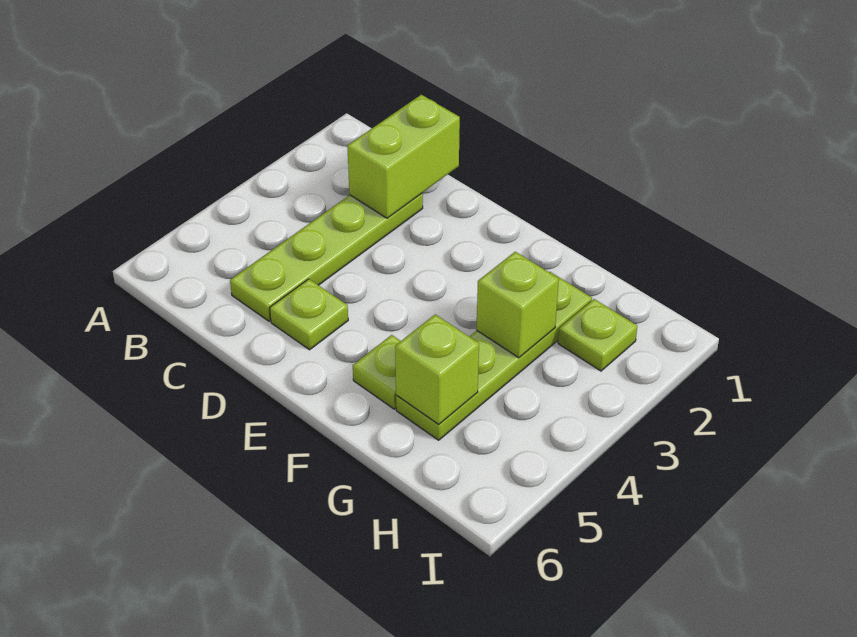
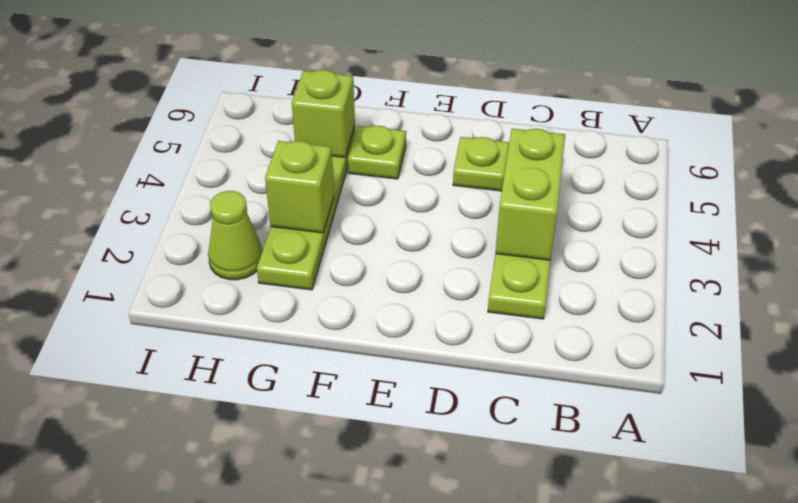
lime brick C1:C2 level 2 -> lime brick C3:C4 level 2
lime plate H2 level 1 -> lime cone H2 level 1

